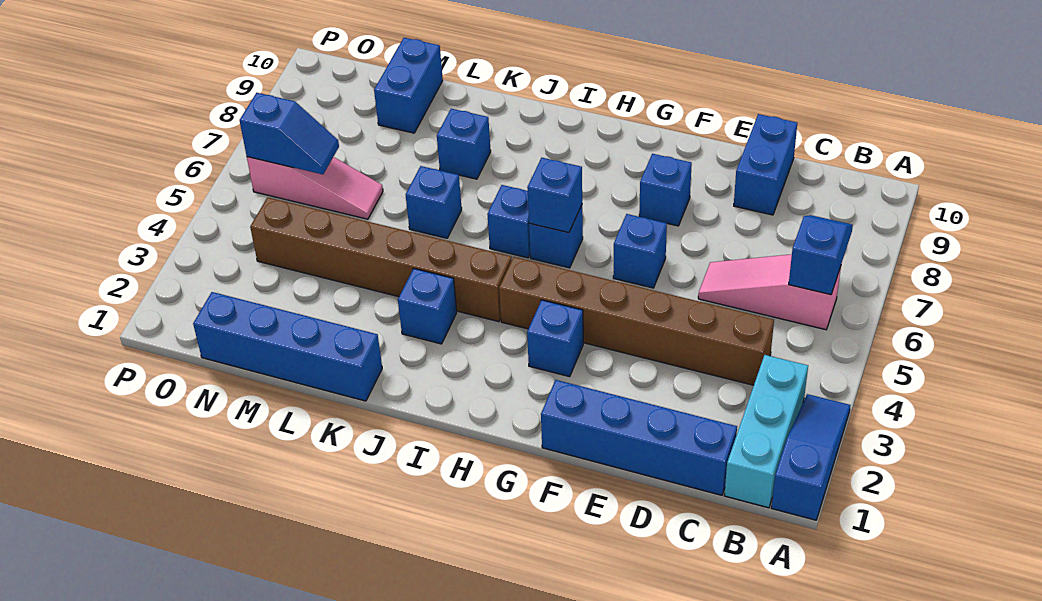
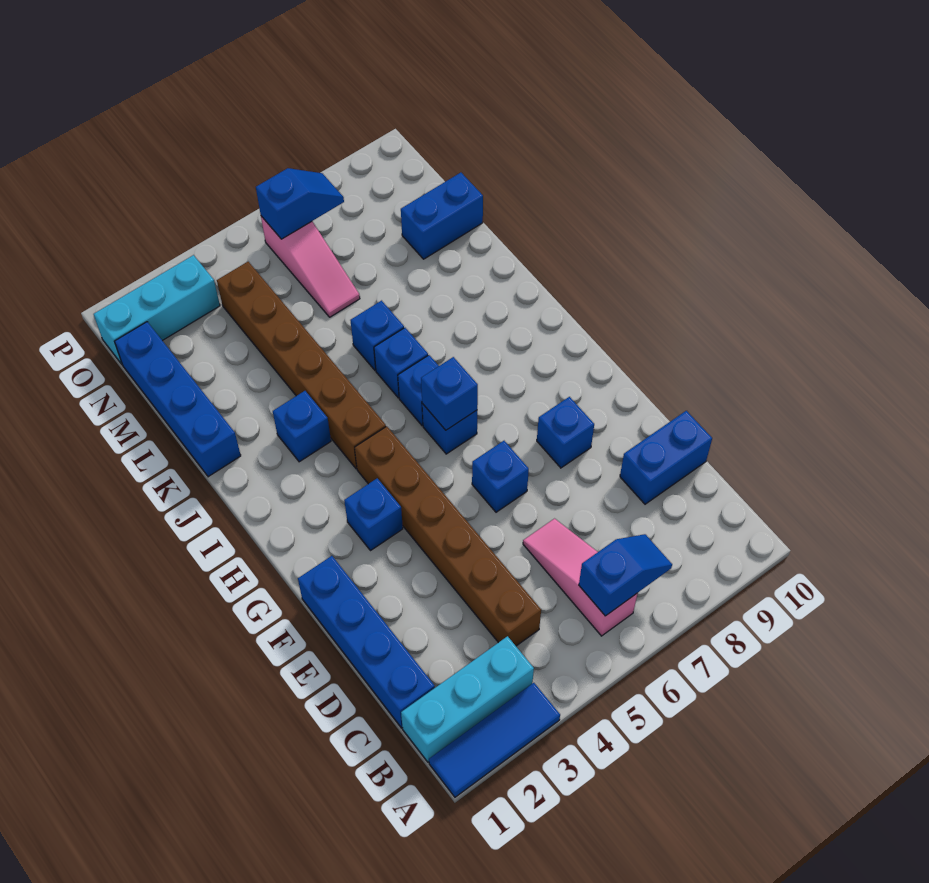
blue slope A1:A3 level 1 top 1 -> blue tile A1:A3 level 1
blue brick K8 level 1 -> blue brick J6 level 1
blue slope N6:O6 level 2 top O -> blue slope O6:O7 level 2 top 6
none -> cyan brick O1:O3 level 1

